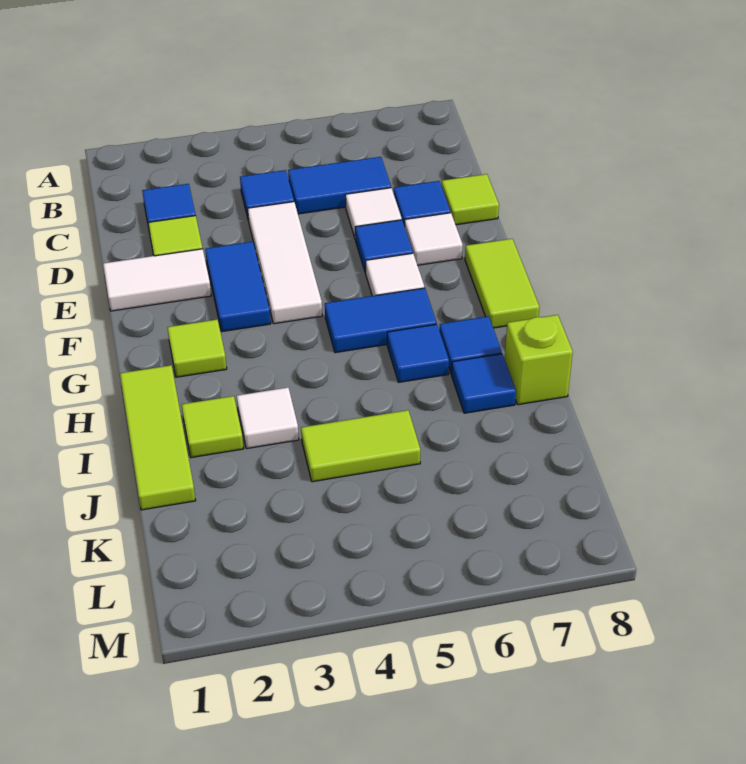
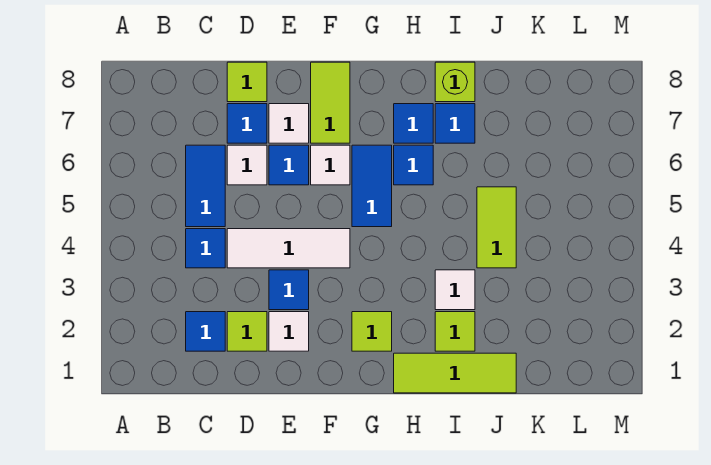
white tile E1:E2 level 1 -> white tile E2 level 1
blue tile E3:F3 level 1 -> blue tile E3 level 1
lime tile F8:G8 level 1 -> lime tile F7:F8 level 1

